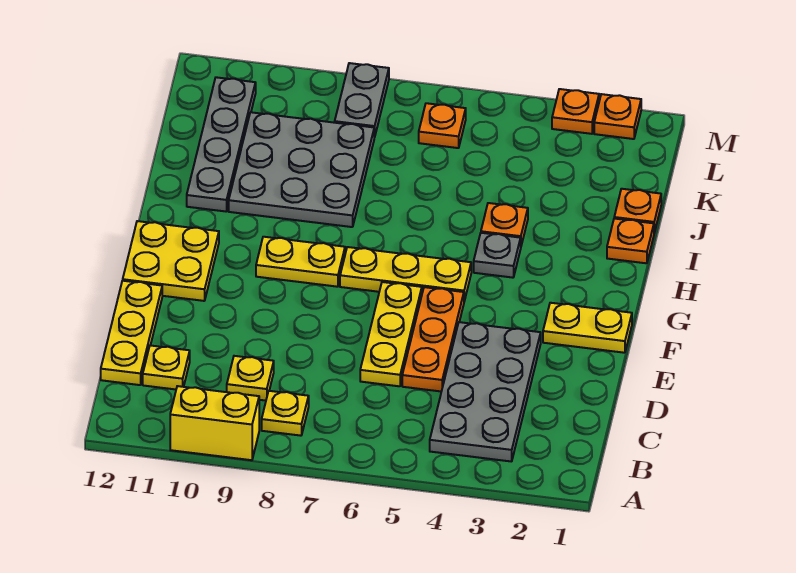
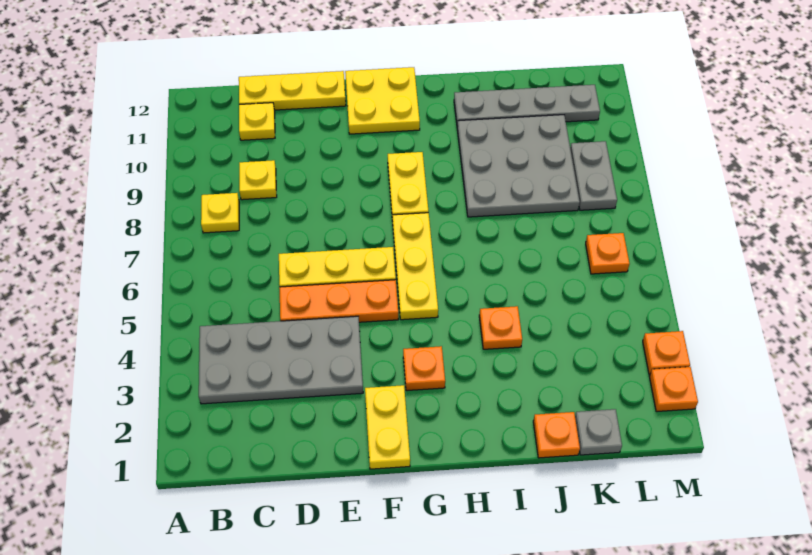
yellow brick A9:A10 level 1 -> none
grey plate H4 level 1 -> grey plate K1 level 1
orange plate I1 level 1 -> orange plate G3 level 1
grey plate L8:M8 level 1 -> grey plate L8:L9 level 1

